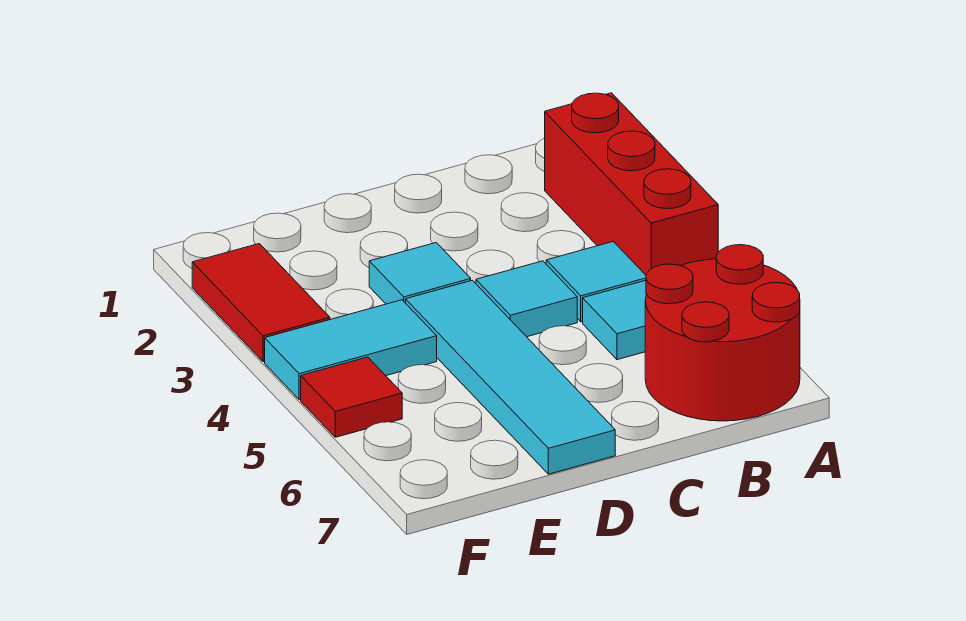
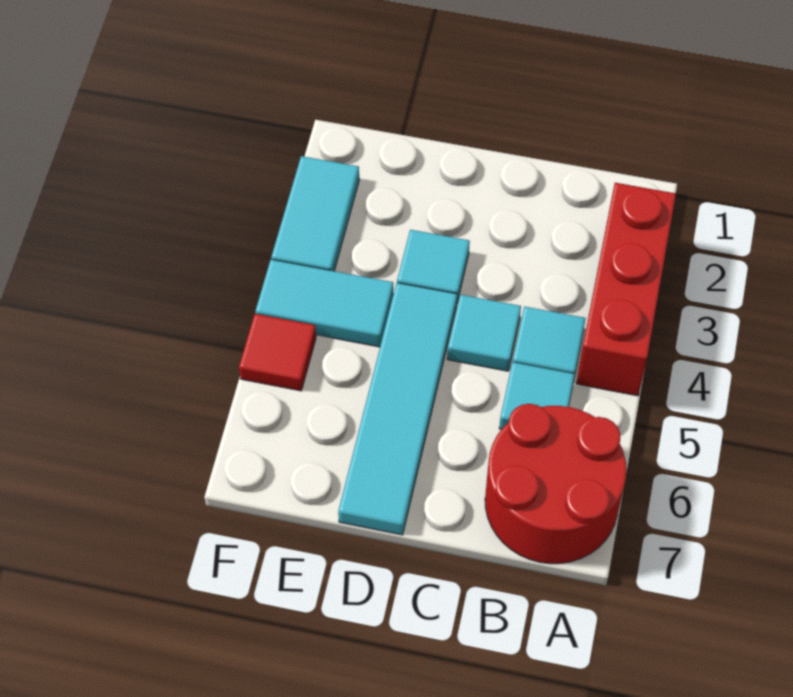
red tile F2:F3 level 1 -> cyan tile F2:F3 level 1

